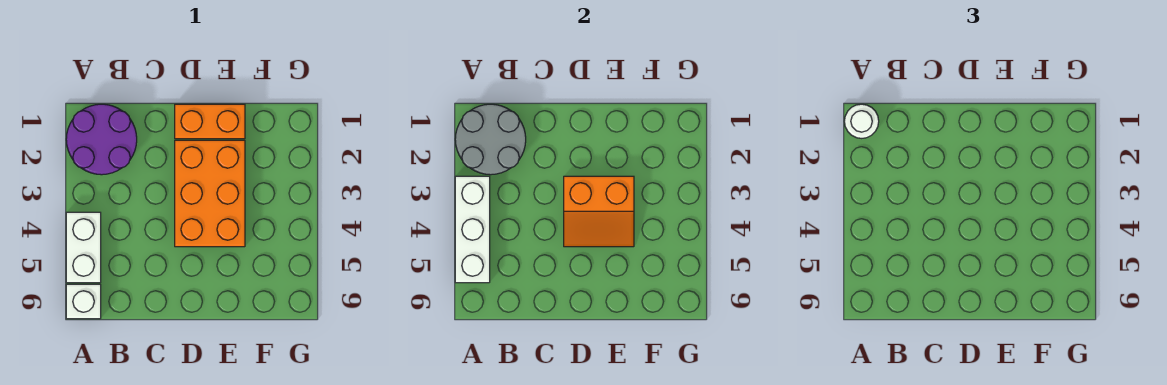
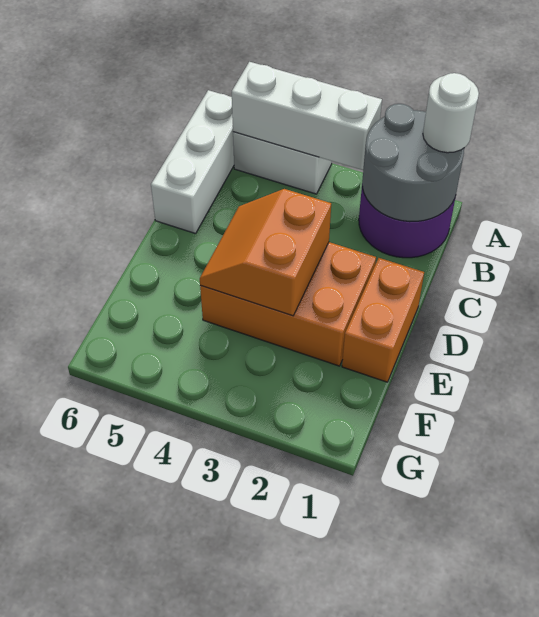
white brick A6 level 1 -> white brick A6:C6 level 1

